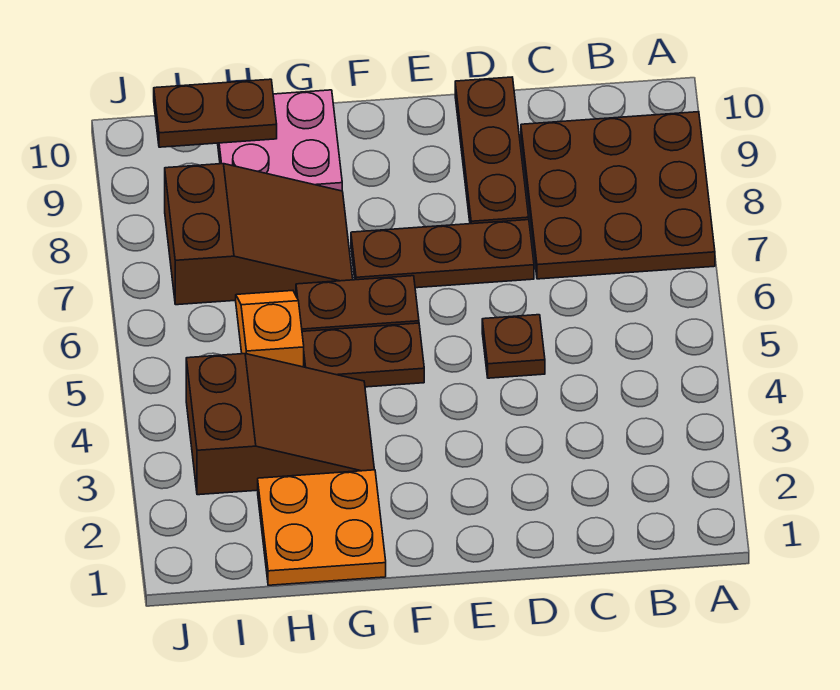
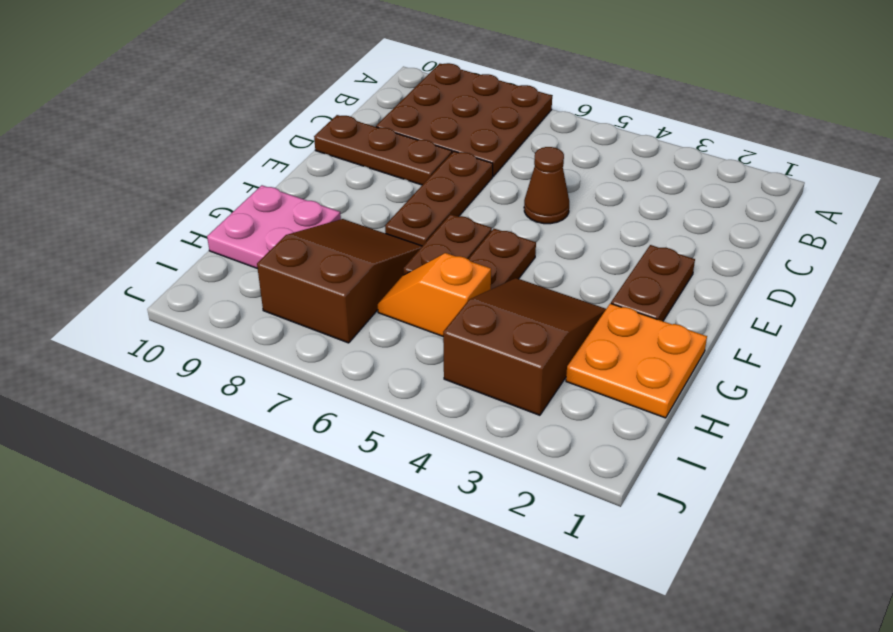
brown plate D5 level 1 -> brown cone D5 level 1
brown plate H10:I10 level 2 -> brown plate E2:F2 level 1

